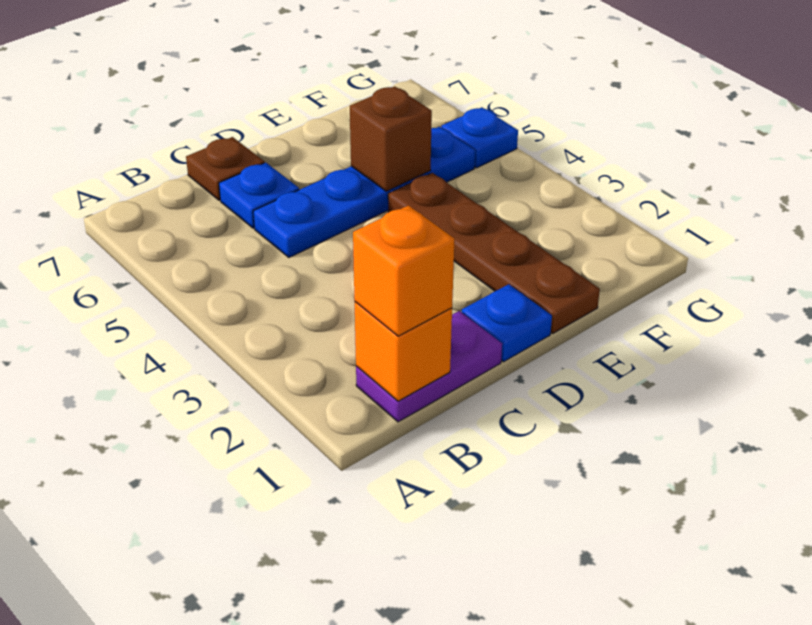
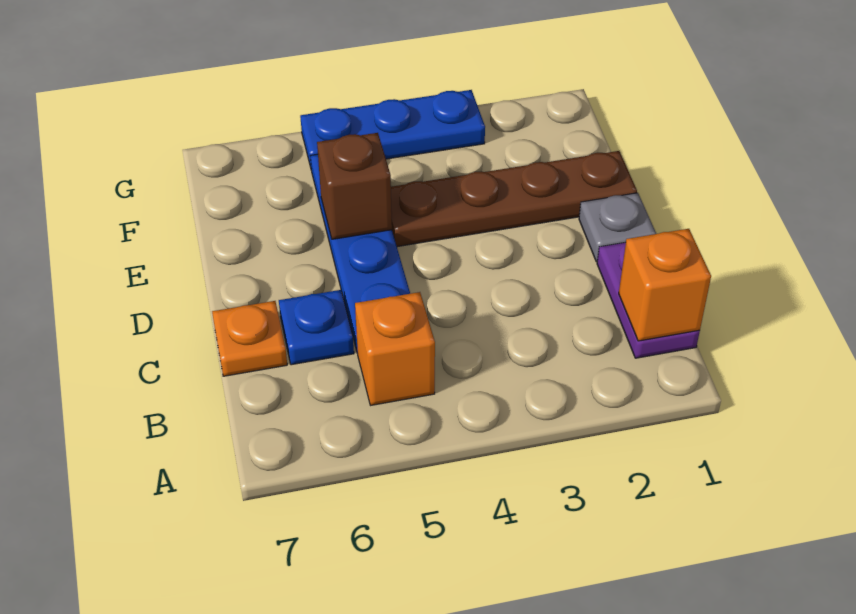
orange brick B1 level 3 -> orange brick B5 level 1
brown plate C7 level 1 -> orange plate C7 level 1
blue plate D1 level 1 -> grey plate D1 level 1
blue plate G5 level 1 -> blue plate G3:G5 level 1

